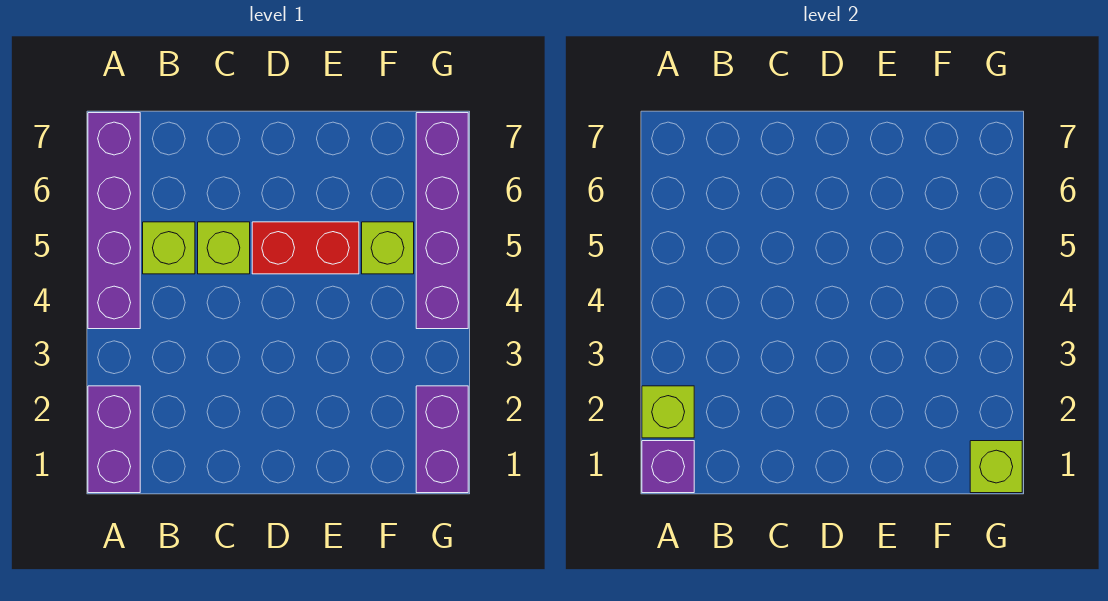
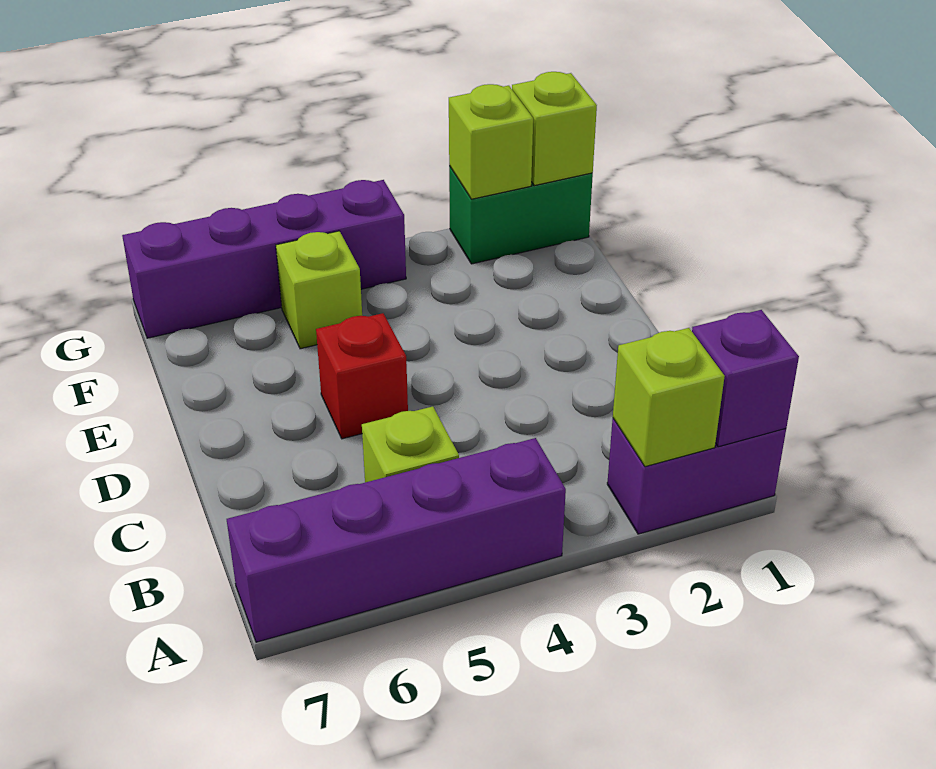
lime brick C5 level 1 -> lime brick G2 level 2
red brick D5:E5 level 1 -> red brick D5 level 1
purple brick G1:G2 level 1 -> green brick G1:G2 level 1

